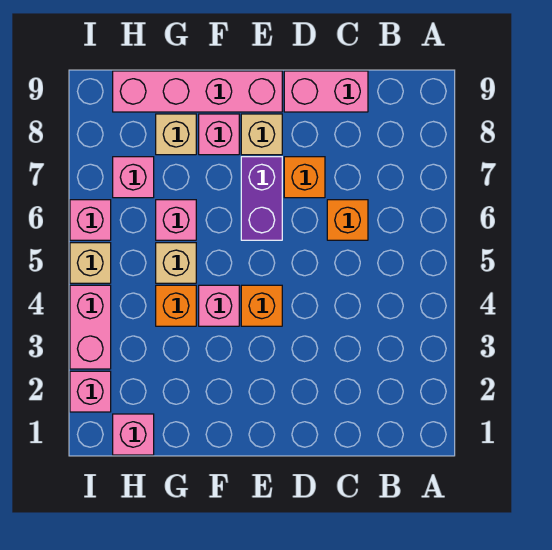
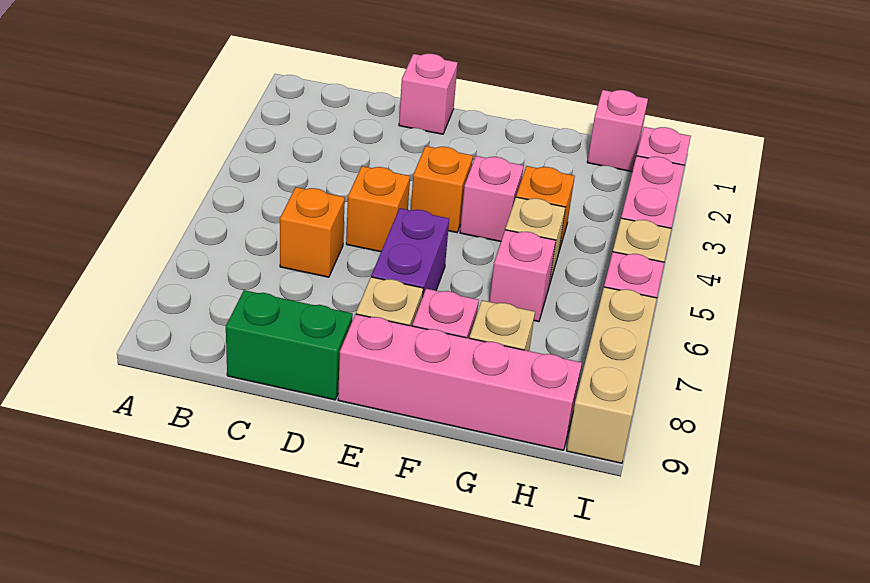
pink brick C9:D9 level 1 -> green brick C9:D9 level 1
orange brick D7 level 1 -> orange brick D5 level 1
pink brick H7 level 1 -> pink brick D1 level 1
none -> tan brick I7:I9 level 1

